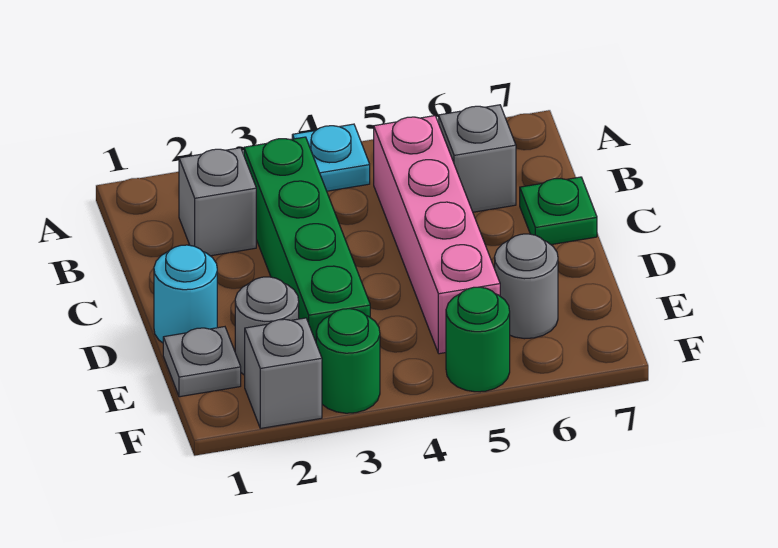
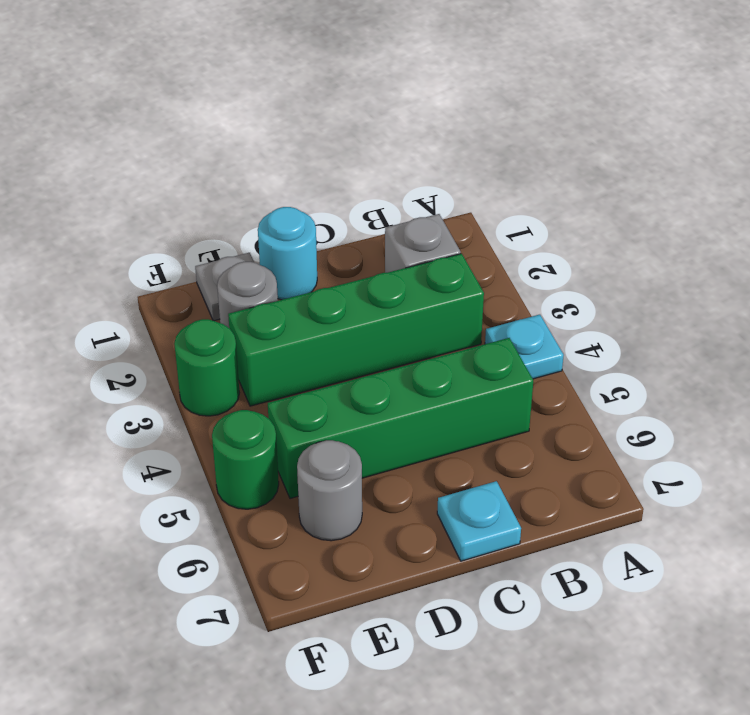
pink brick B5:E5 level 1 -> green brick B5:E5 level 1
grey brick B6 level 1 -> none
green plate C7 level 1 -> cyan plate C7 level 1
grey brick F2 level 1 -> none

